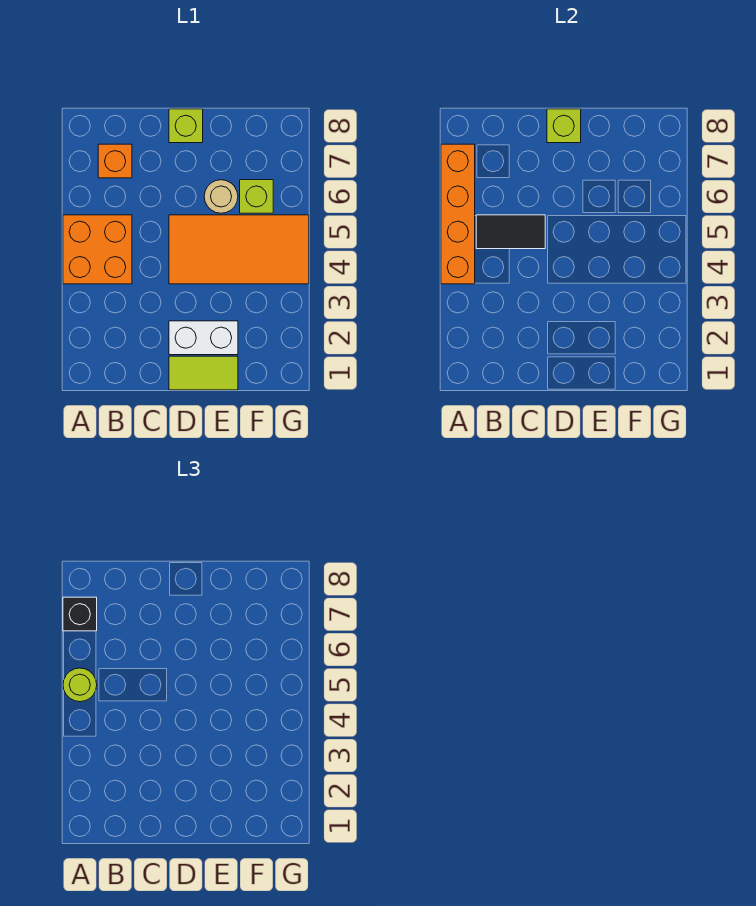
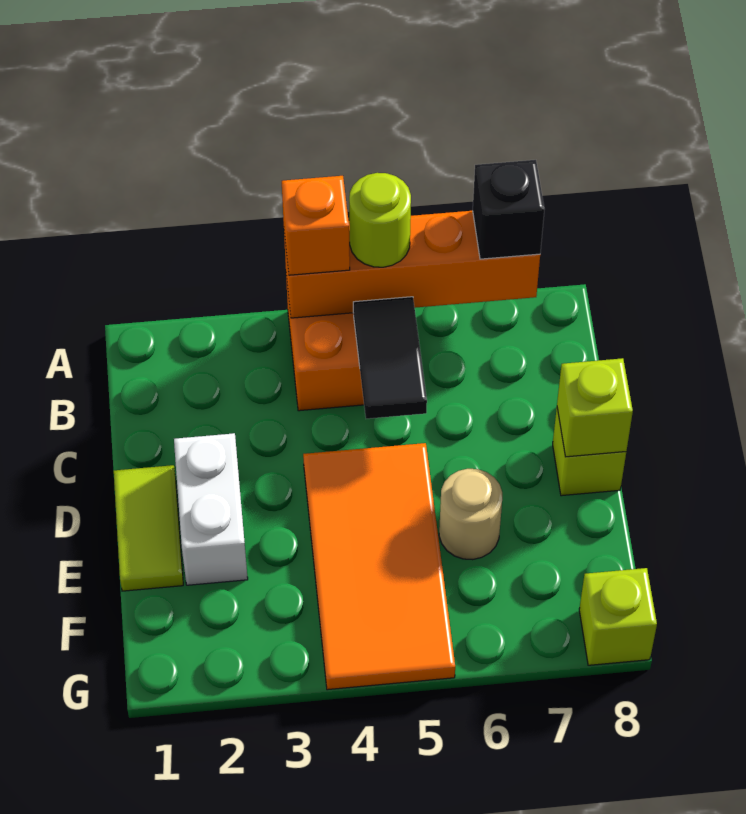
orange brick B7 level 1 -> orange brick A4 level 3
lime brick F6 level 1 -> lime brick G8 level 1

